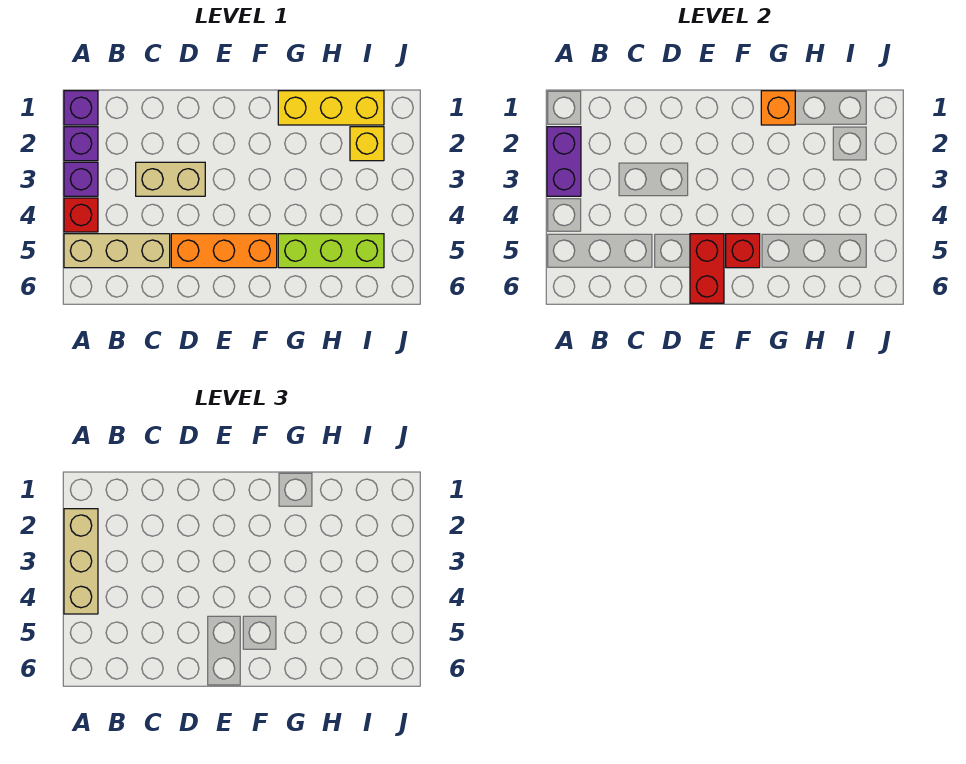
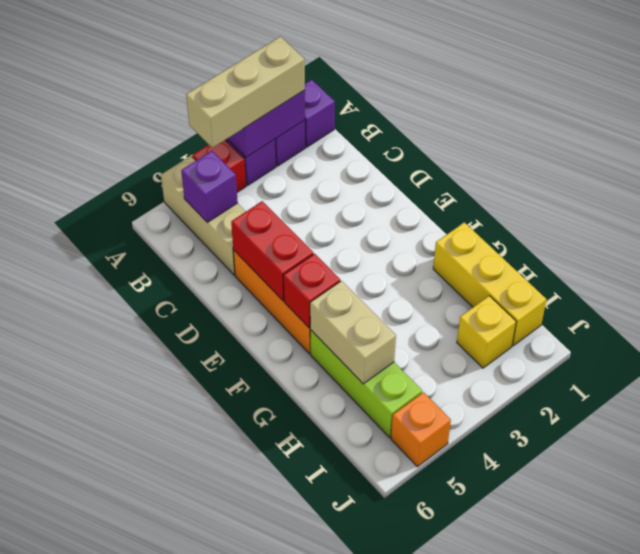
none -> purple brick B5 level 2
tan brick C3:D3 level 1 -> tan brick G5:H5 level 2
red brick E5:E6 level 2 -> red brick D5:E5 level 2
orange brick G1 level 2 -> orange brick J5 level 1

